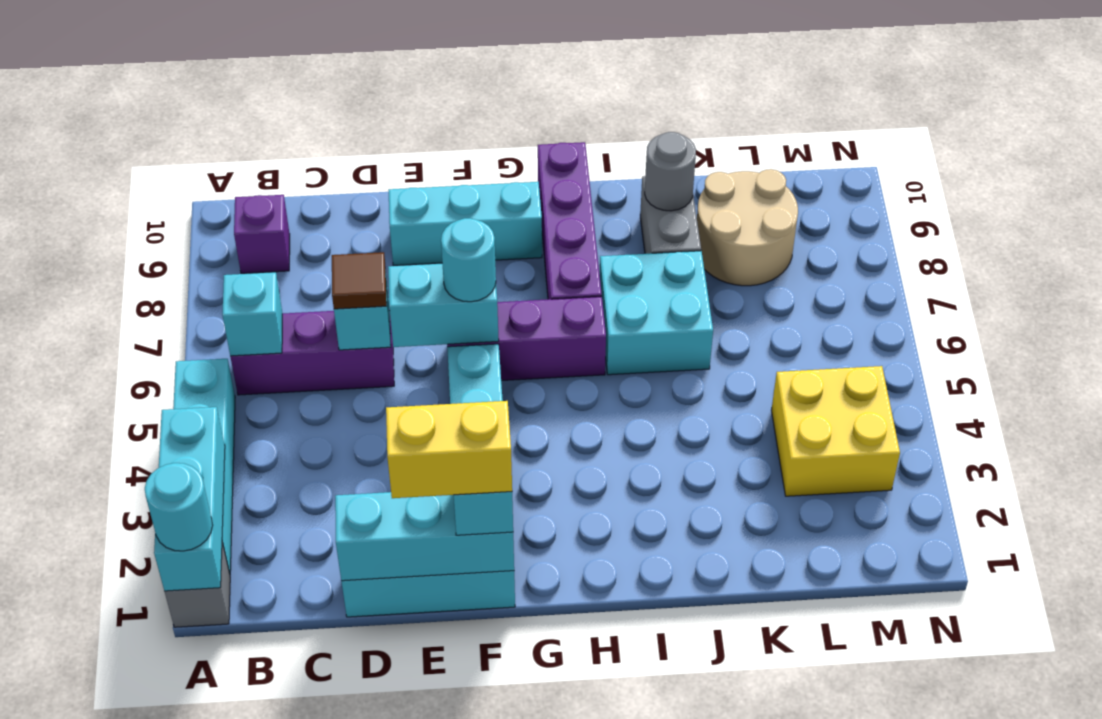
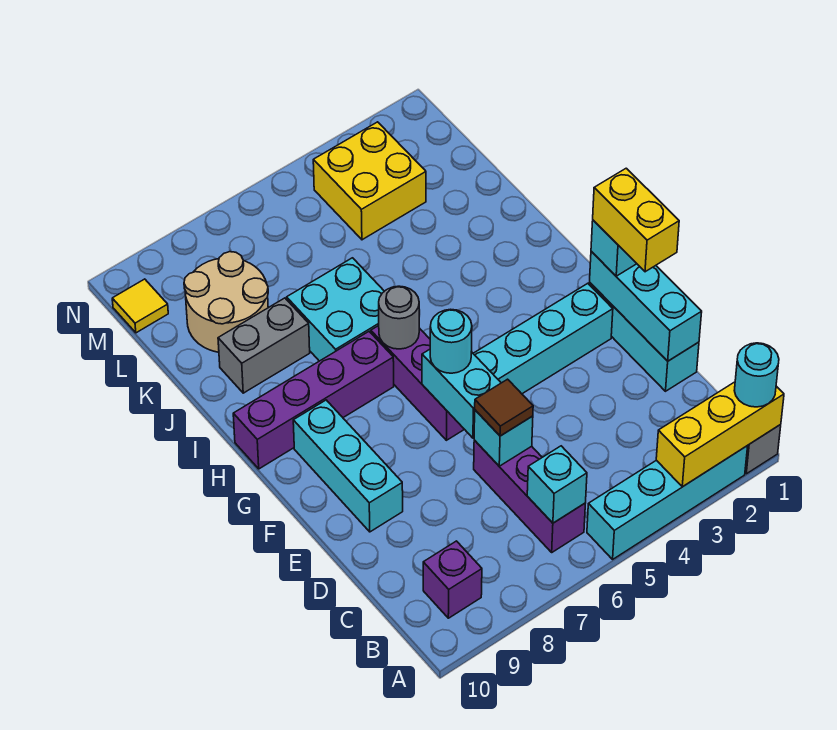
cyan brick A1:A3 level 2 -> yellow brick A1:A3 level 2
grey round brick J9 level 2 -> grey round brick H6 level 2
none -> yellow tile M10 level 1

